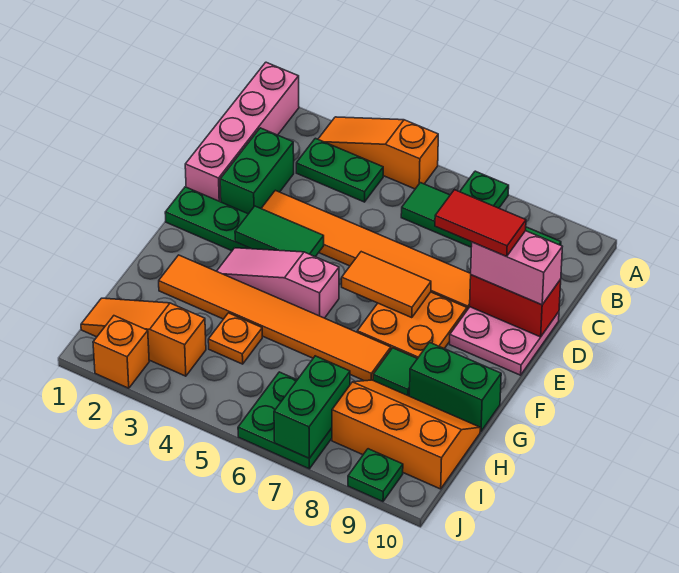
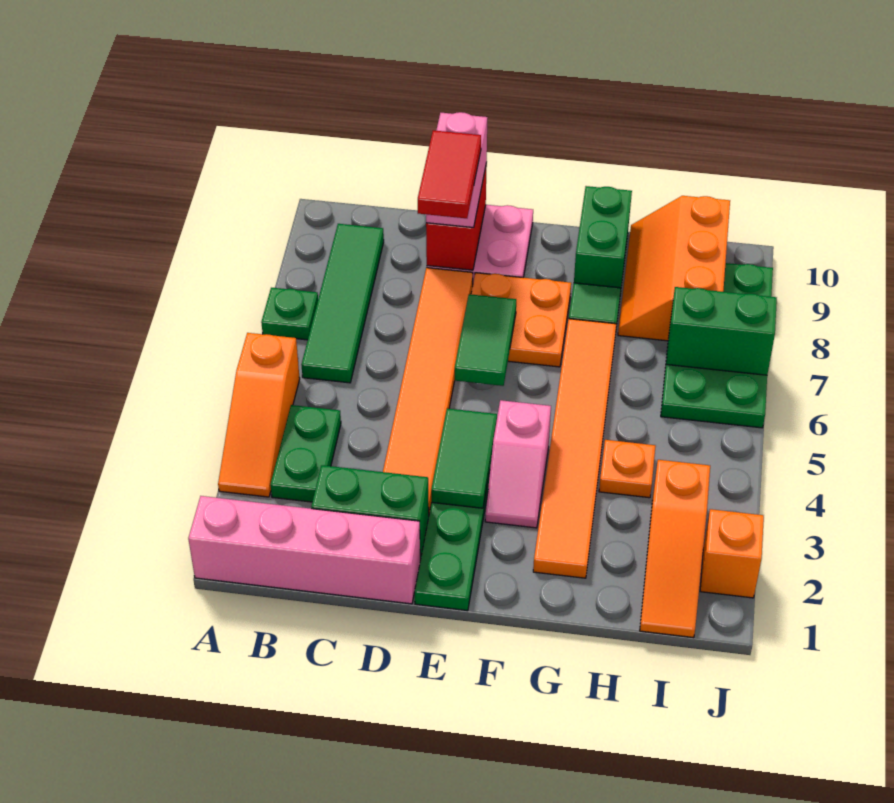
orange tile E6:E7 level 2 -> green tile E6:E7 level 2
pink slope F3:F5 level 1 top 5 -> pink slope F3:F4 level 1 top 4

